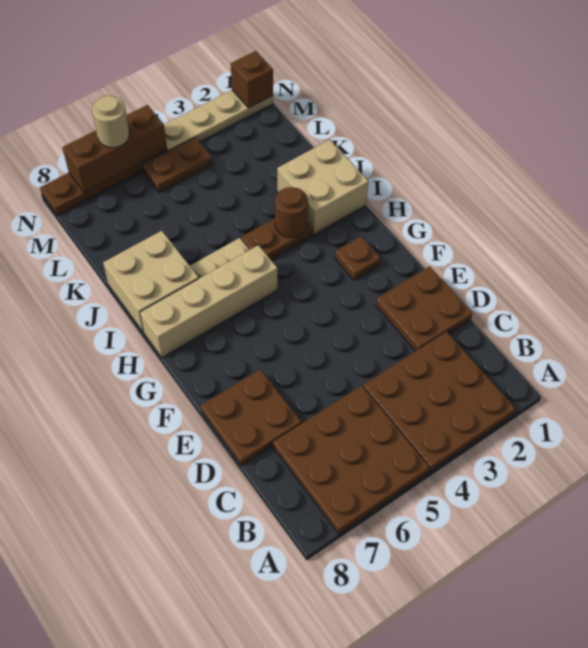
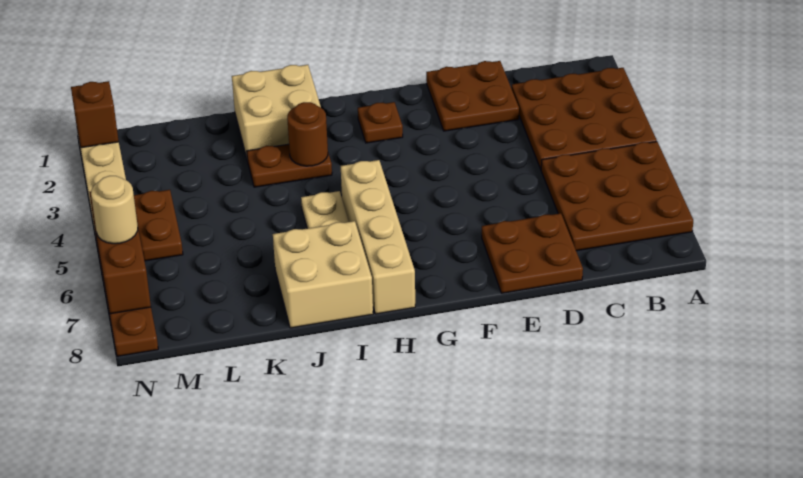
brown plate I3:I4 level 1 -> brown plate I3:J3 level 1

